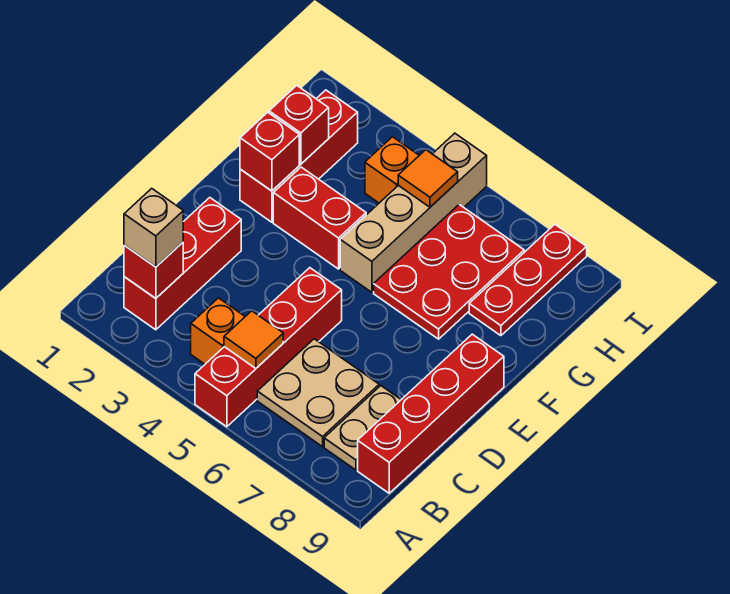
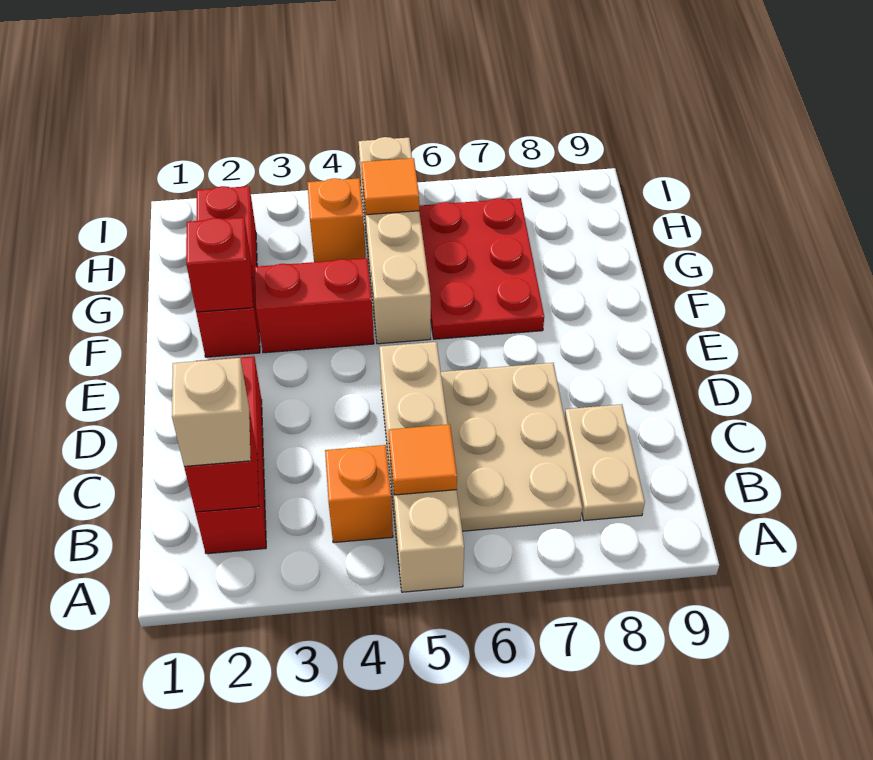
red brick A5:D5 level 1 -> tan brick A5:D5 level 1
tan plate B6:C7 level 1 -> tan plate B6:D7 level 1
red brick B9:E9 level 1 -> none
red brick G2 level 2 -> none
red plate G8:I8 level 1 -> none

